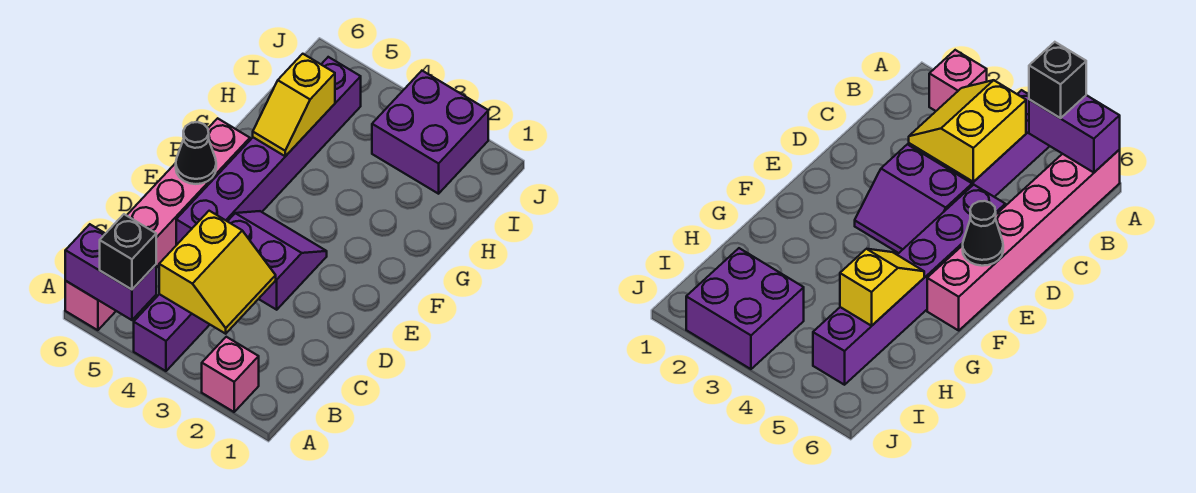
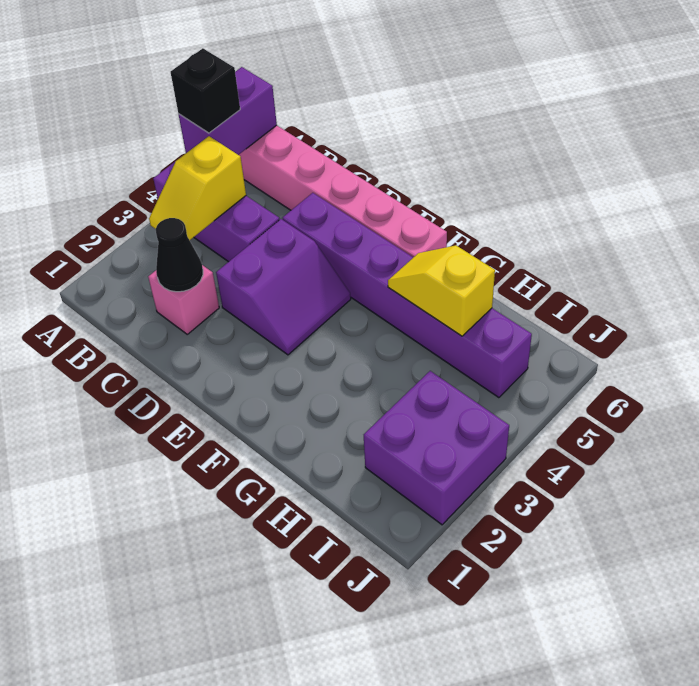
pink brick A2 level 1 -> pink brick C2 level 1
yellow slope B3:C4 level 2 top 4 -> yellow slope B3:B4 level 2 top 4
black cone E6 level 2 -> black cone C2 level 2

